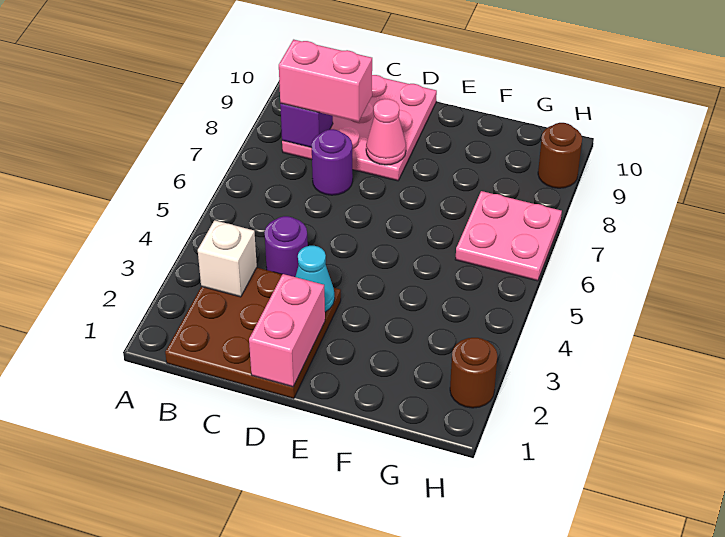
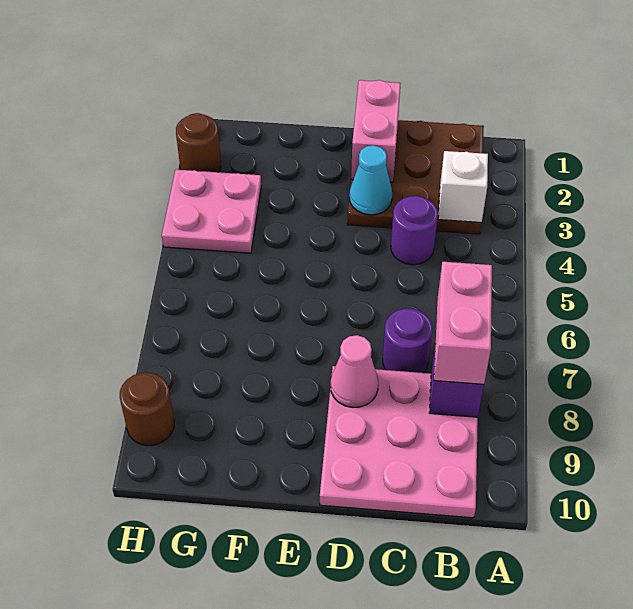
pink brick B8:C8 level 3 -> pink brick B7:B8 level 3
pink plate G6:H7 level 1 -> pink plate G3:H4 level 1

